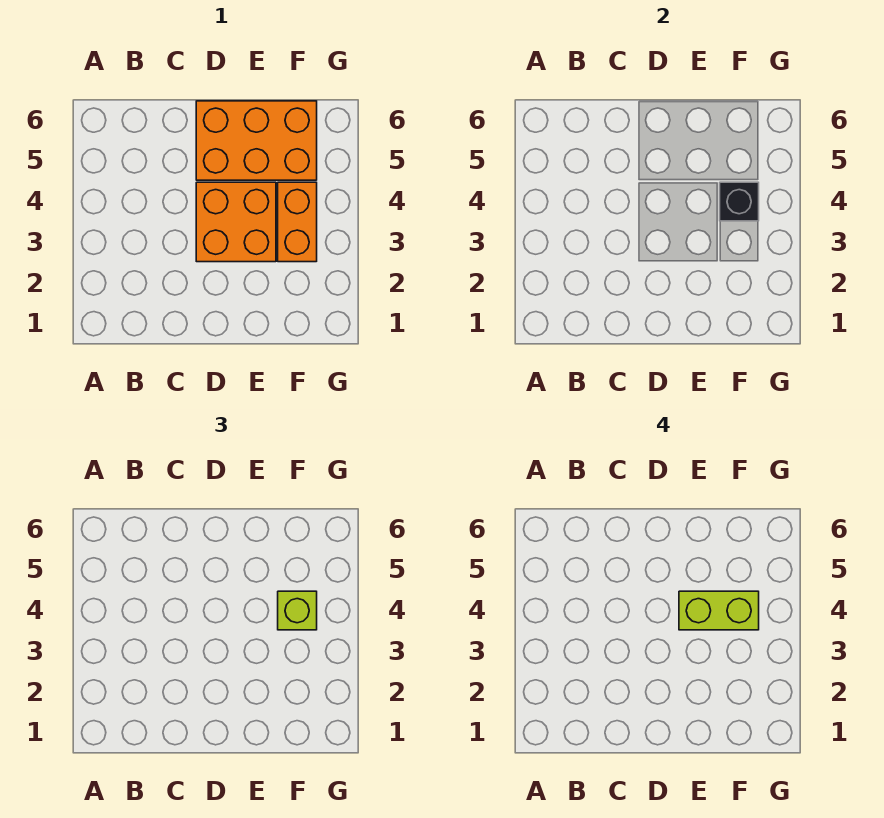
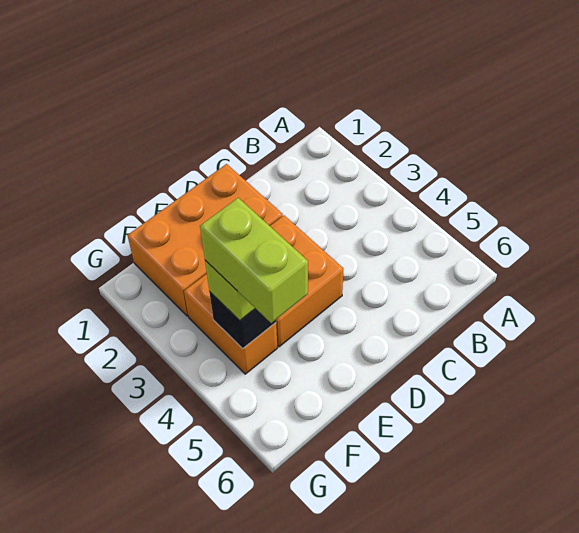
orange brick D5:F6 level 1 -> orange brick D1:F2 level 1
lime brick E4:F4 level 4 -> lime brick F4:F5 level 4

